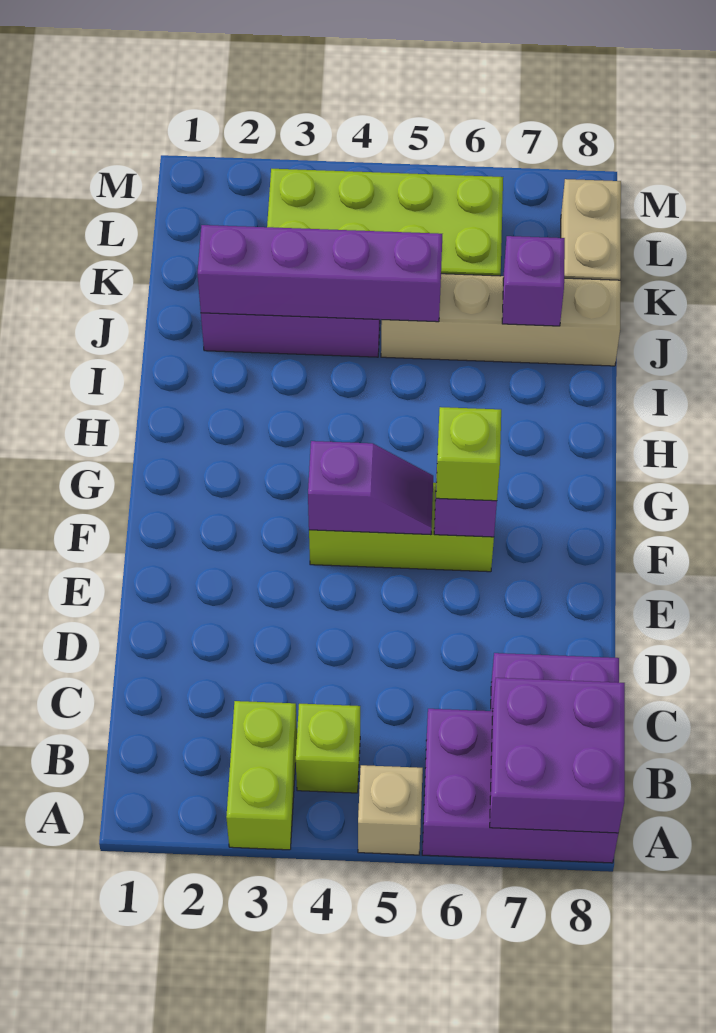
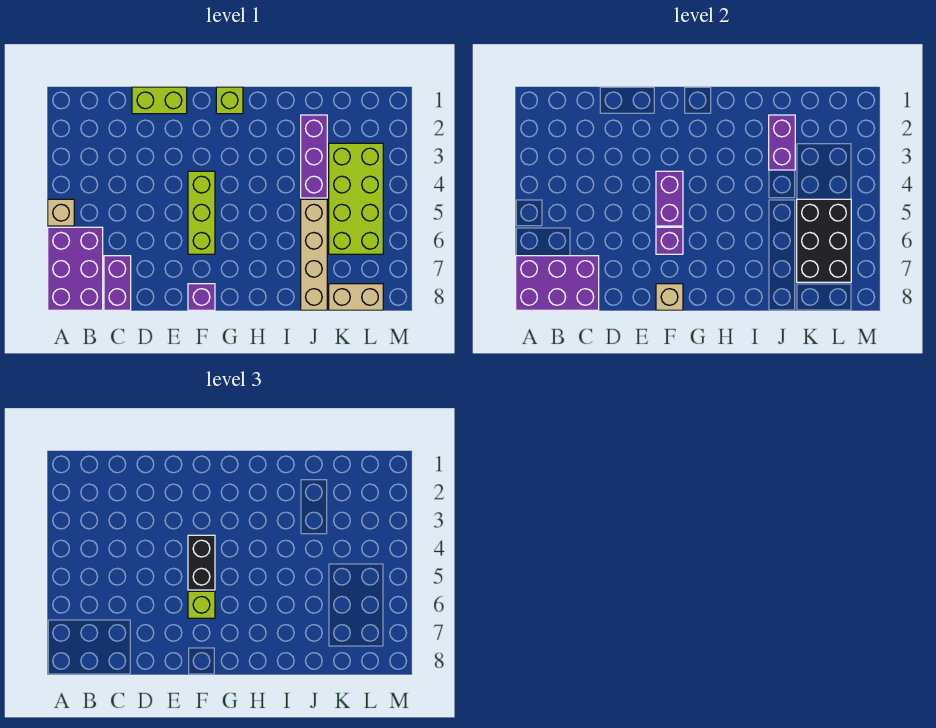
lime brick A3:B3 level 1 -> lime brick D1:E1 level 1
purple brick A7:B8 level 2 -> purple brick A7:C8 level 2
lime brick B4 level 1 -> lime brick G1 level 1
purple slope F4:F5 level 2 top 4 -> purple brick F4:F5 level 2
none -> black brick F4:F5 level 3
none -> tan brick F8 level 2
purple brick J2:J5 level 2 -> purple brick J2:J3 level 2
purple brick J7 level 2 -> purple brick F8 level 1
none -> black brick K5:L7 level 2

